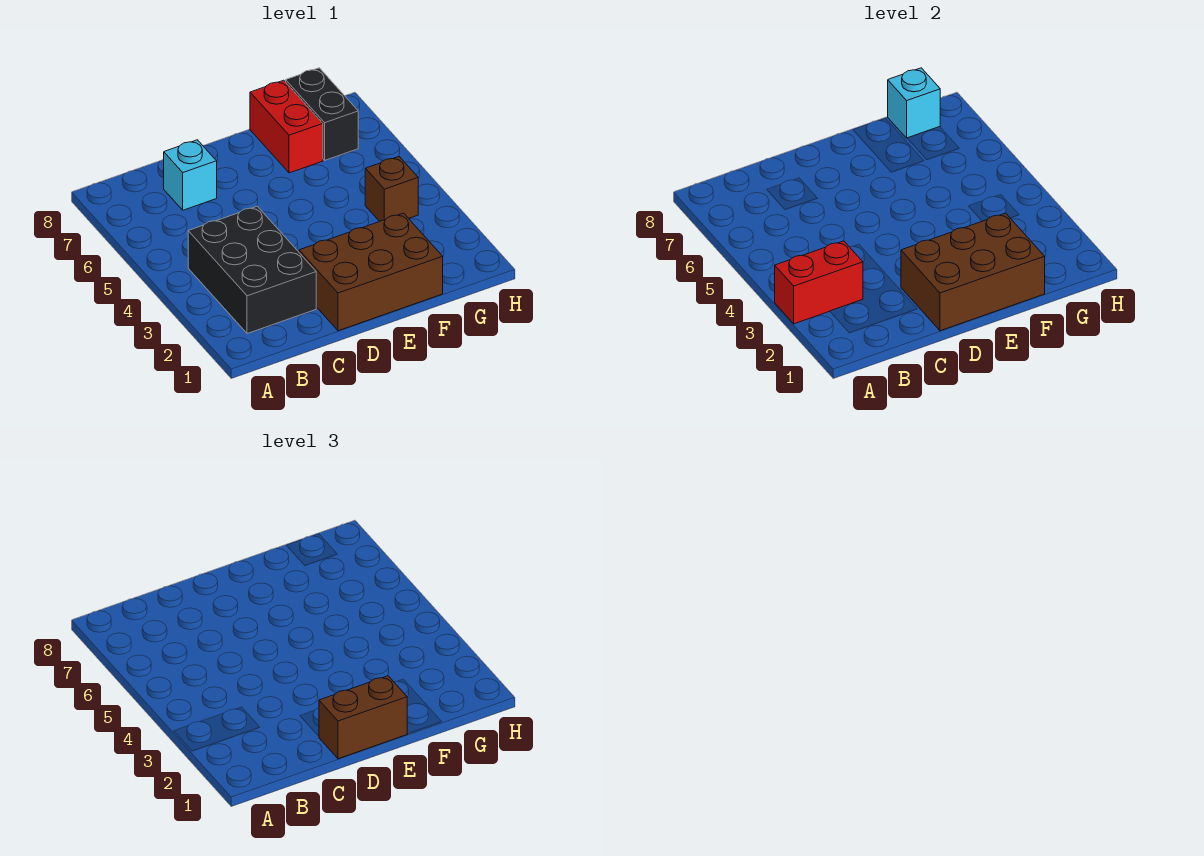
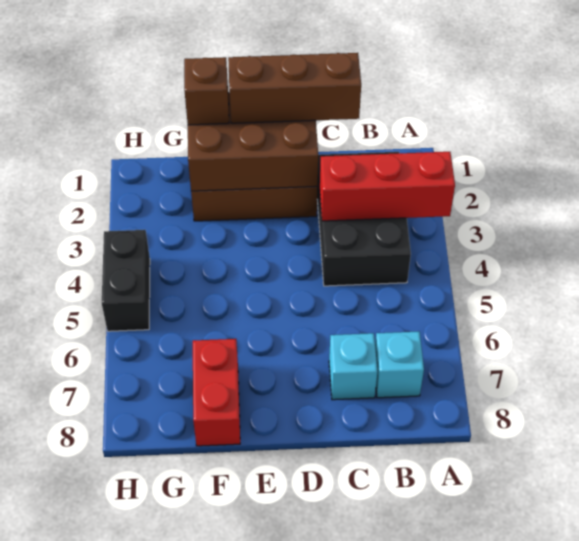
red brick A3:B3 level 2 -> red brick A3:C3 level 2
brown brick D1:E1 level 3 -> brown brick C1:E1 level 3
brown brick G4 level 1 -> brown brick F1 level 3
black brick G7:G8 level 1 -> black brick H4:H5 level 1
cyan brick G8 level 2 -> cyan brick B7 level 1

